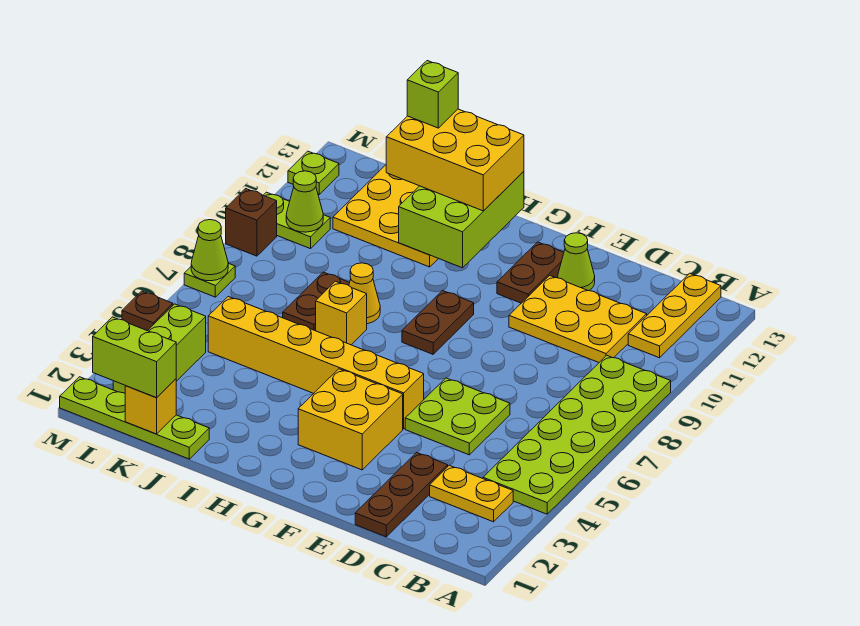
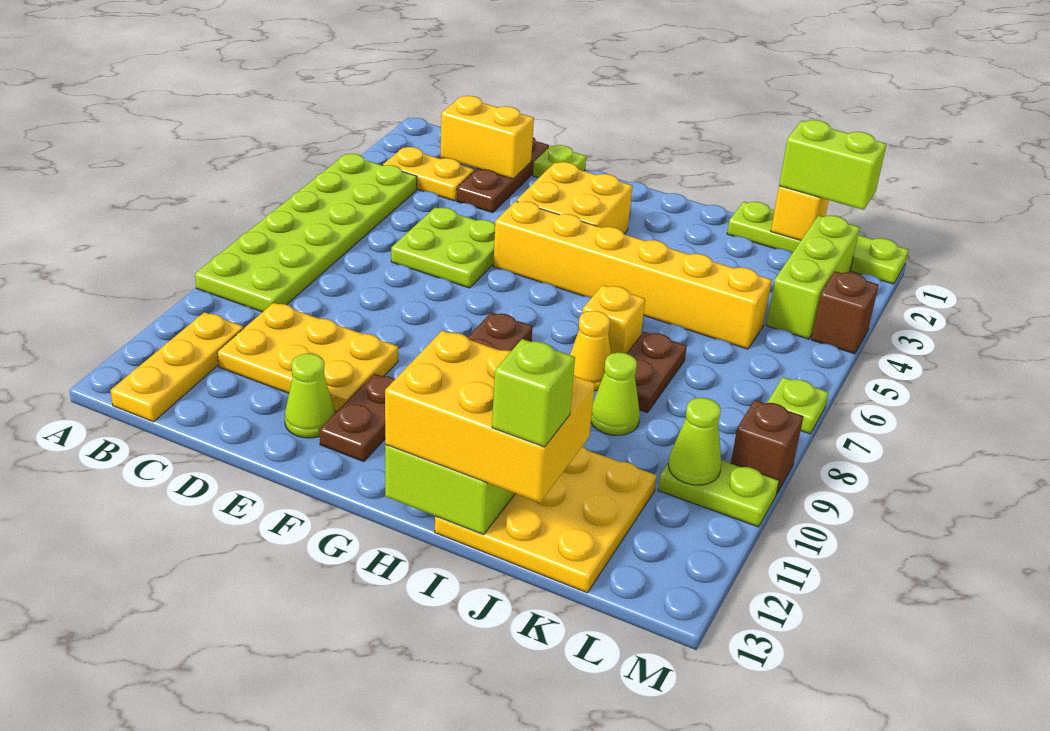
none -> yellow brick C2:D2 level 2
lime cone M7 level 2 -> lime cone J9 level 1
lime plate M12 level 1 -> lime plate E1 level 1

